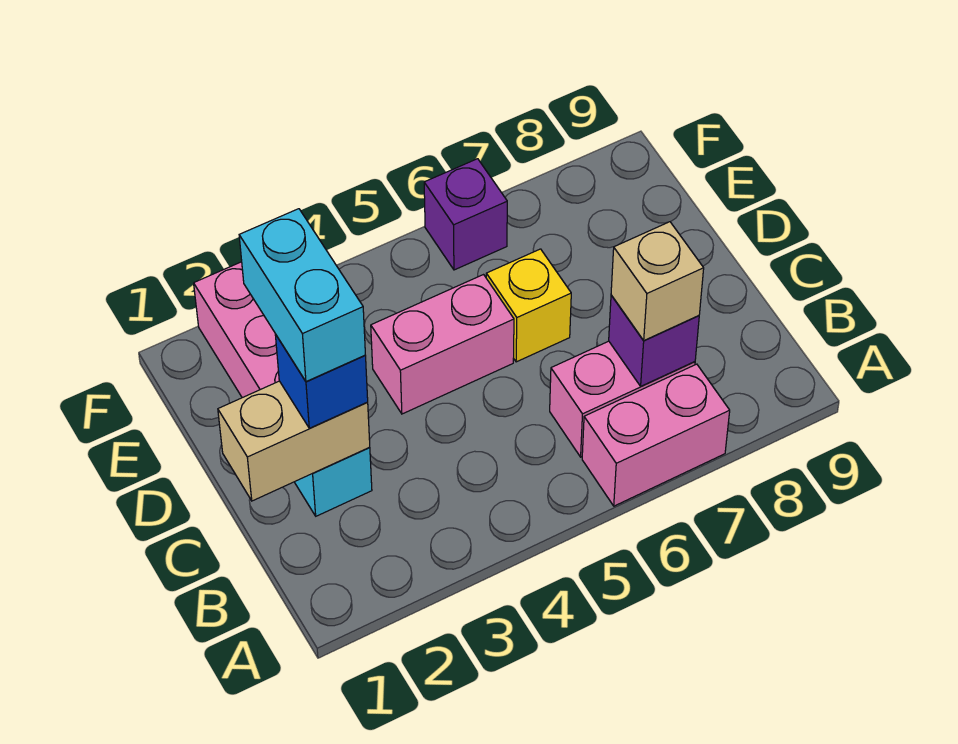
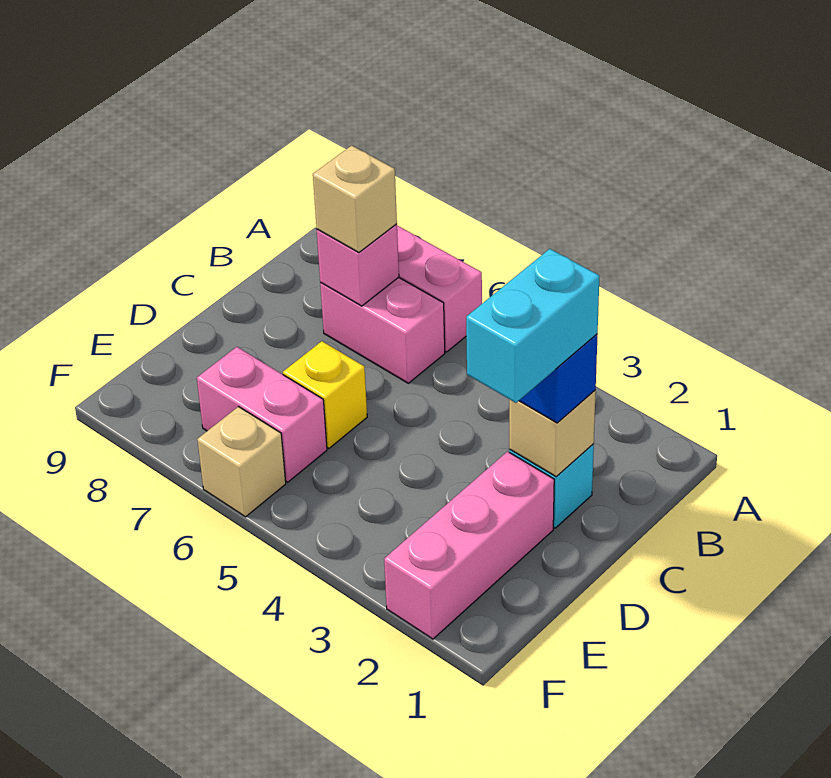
purple brick B7 level 2 -> pink brick B7 level 2
tan brick C1:C2 level 2 -> tan brick C2 level 2
pink brick D4:D5 level 1 -> pink brick E6:E7 level 1
purple brick F6 level 1 -> tan brick F6 level 1

